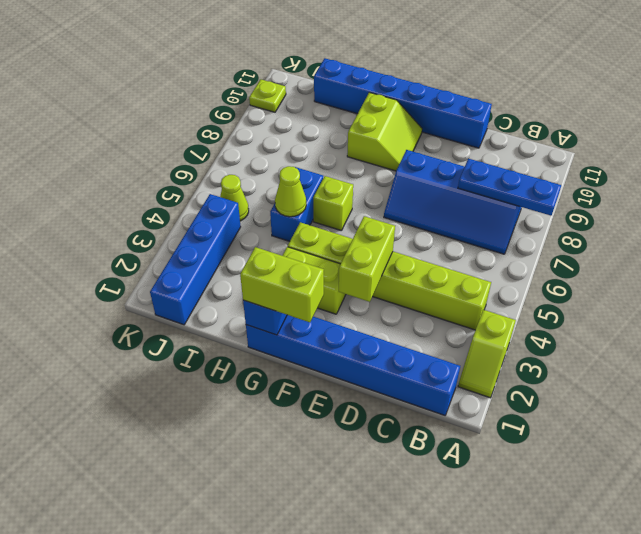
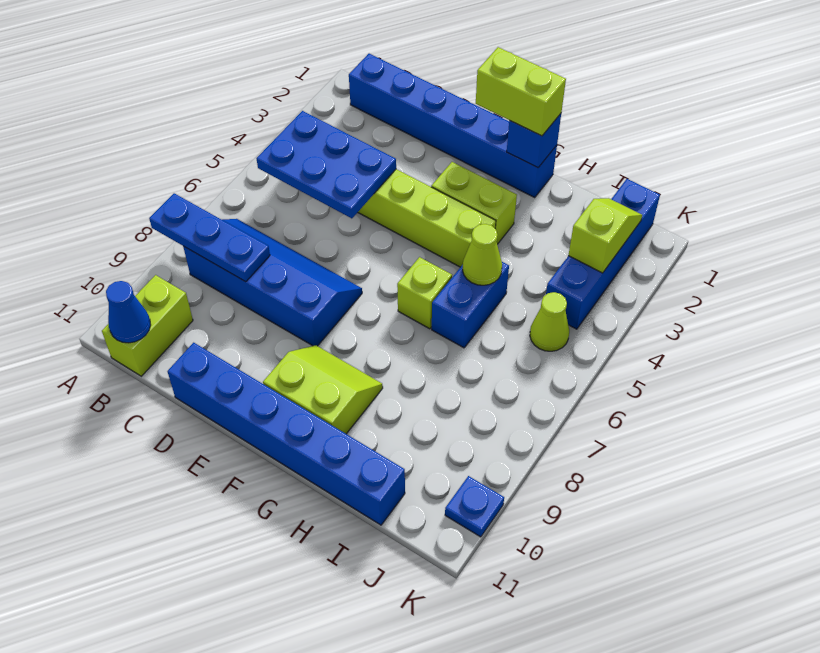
lime slope A2:A3 level 1 top 3 -> lime slope J2:J3 level 2 top 3
none -> blue plate B4:D5 level 2
none -> blue cone B11 level 2
lime brick E3:E4 level 2 -> lime brick B10:B11 level 1
lime slope F9:G10 level 1 top G -> lime slope F9:G10 level 1 top 10
lime plate K10 level 1 -> blue plate K10 level 1

